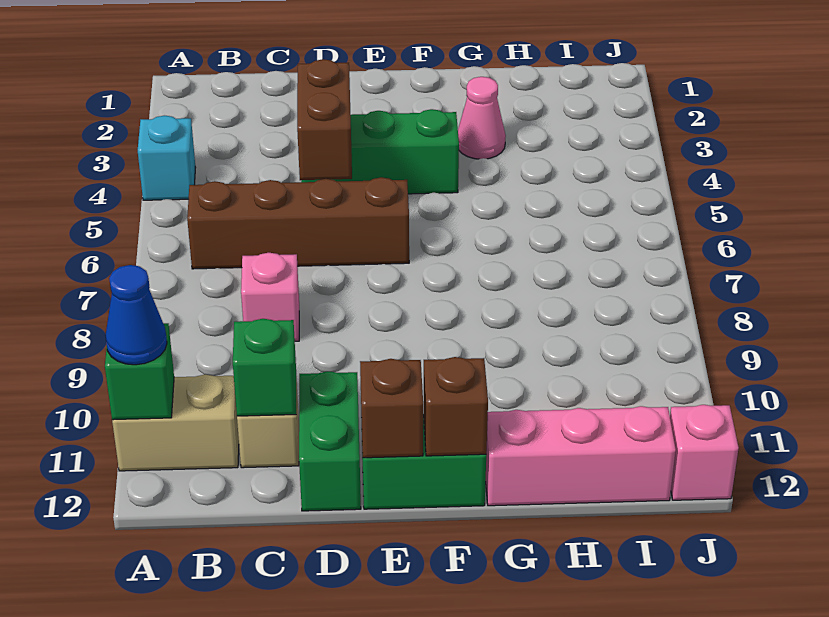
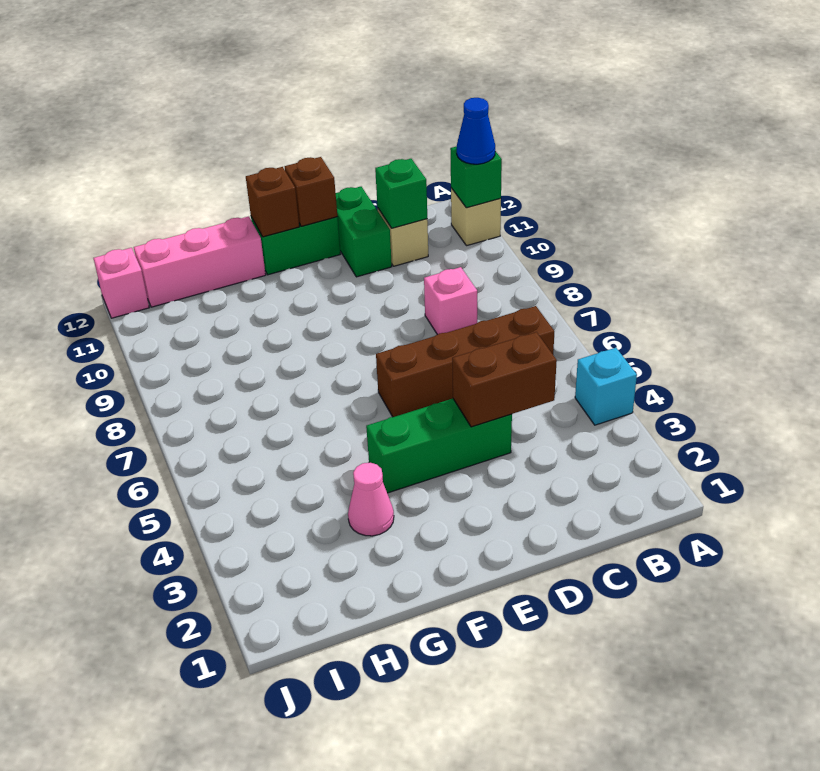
tan brick A11:B11 level 1 -> tan brick A11 level 1
brown brick D4:D5 level 2 -> brown brick C4:D4 level 2

